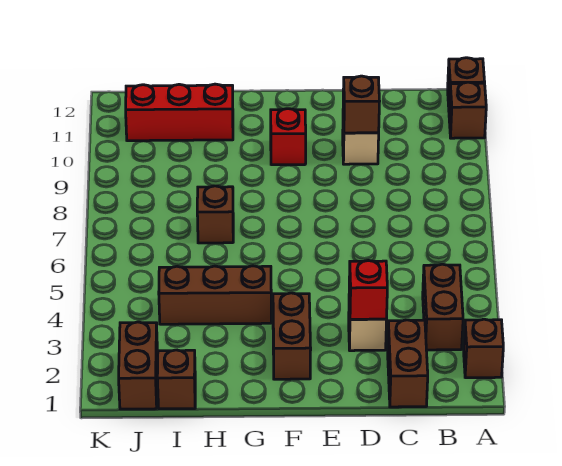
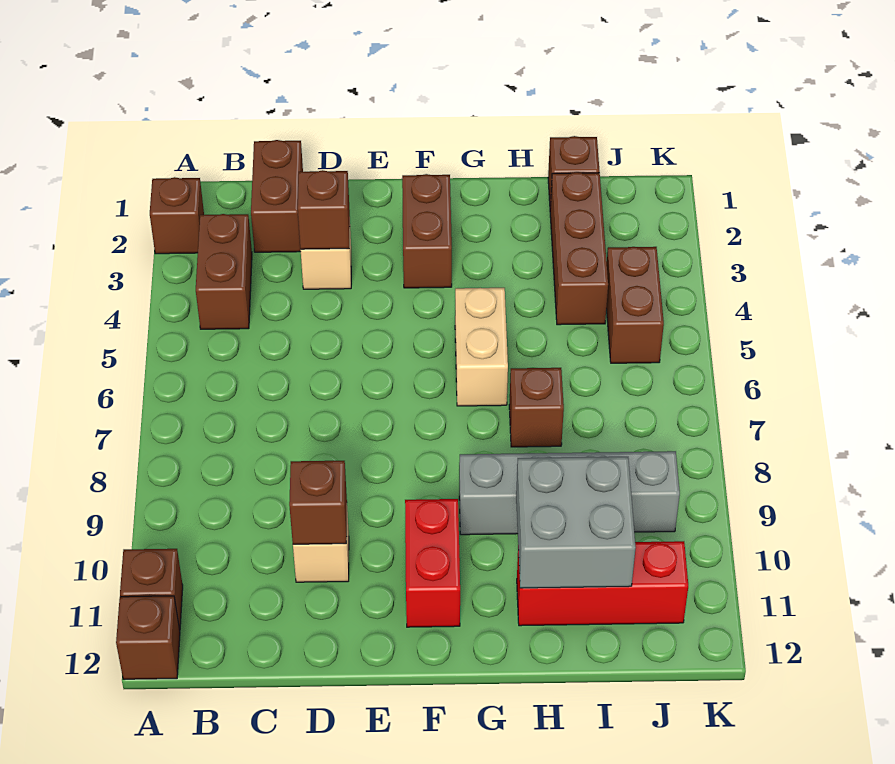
red brick D3 level 2 -> brown brick D3 level 2
red brick F10 level 1 -> red brick F10:F11 level 1
brown brick G4:I4 level 1 -> brown brick I2:I4 level 1
none -> tan brick G5:G6 level 1
none -> grey brick G9:J9 level 1
none -> grey brick H10:I11 level 2
brown brick J1:J2 level 1 -> brown brick J4:J5 level 1

